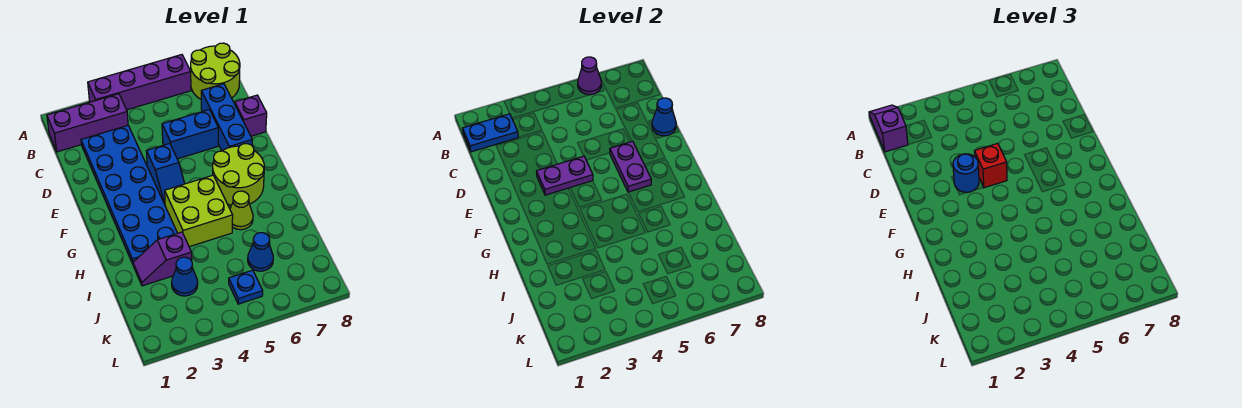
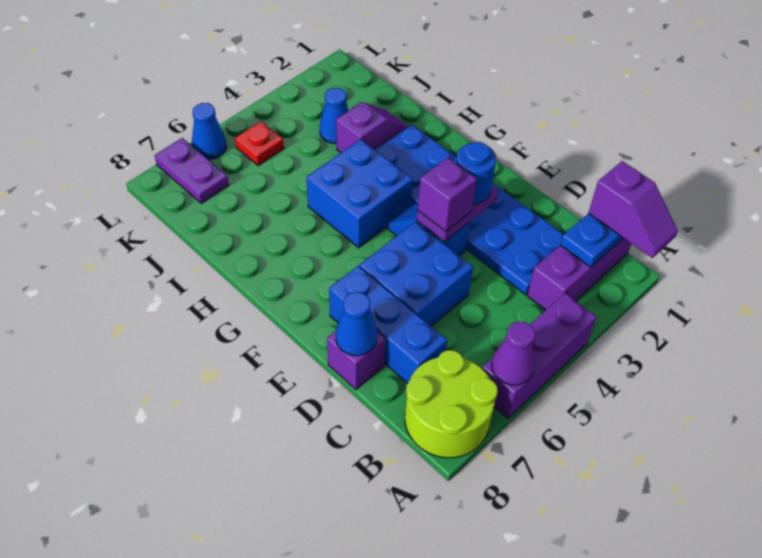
purple brick A3:A6 level 1 -> purple brick A4:A6 level 1
blue brick D5:D6 level 1 -> blue brick D5:E6 level 1
red brick E4 level 3 -> purple brick E4 level 3
purple plate E6:F6 level 2 -> purple plate K7:L7 level 1
lime round brick F6:G7 level 1 -> none
lime brick G4:H5 level 1 -> blue brick G4:H5 level 1
lime cone H6 level 1 -> none
blue cone J6 level 1 -> blue cone L6 level 1
blue plate K5 level 1 -> red plate K5 level 1

